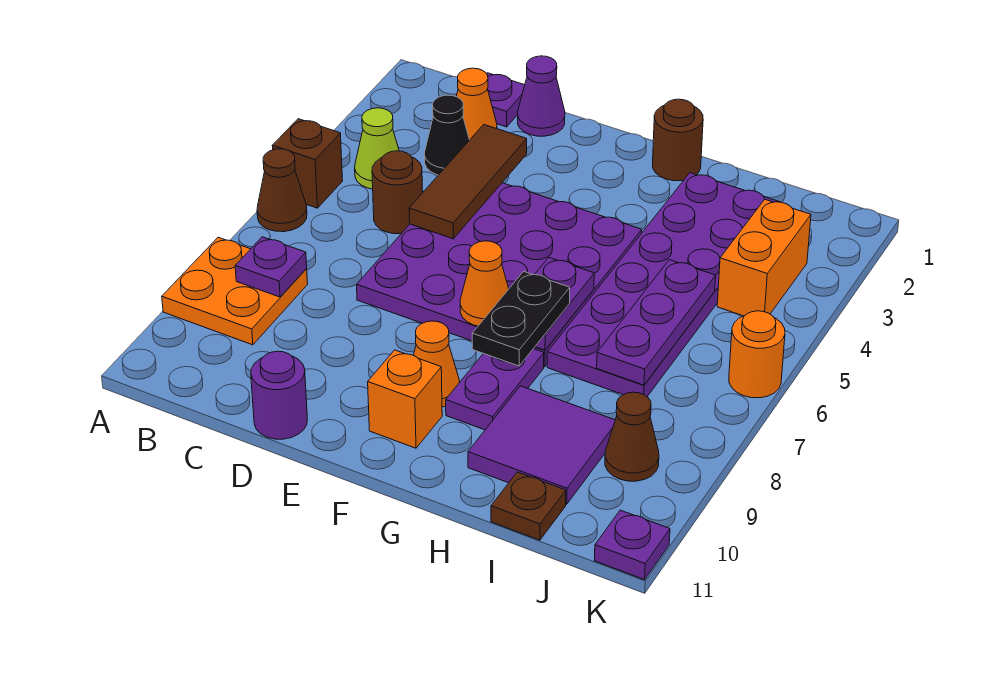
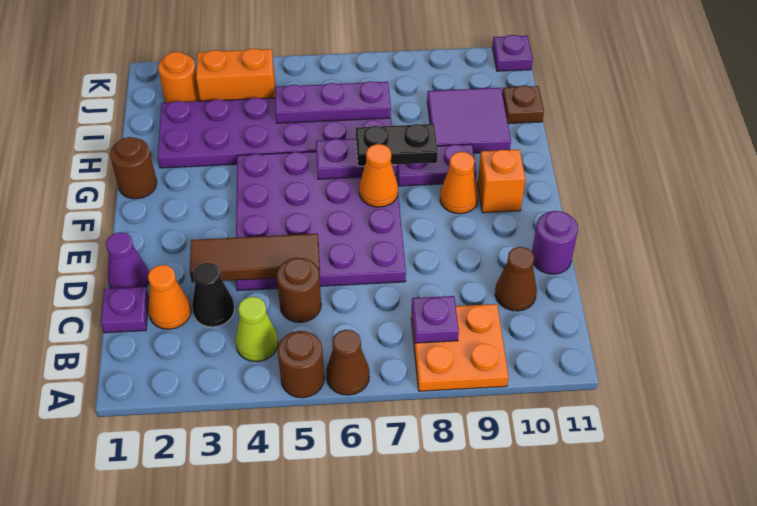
brown brick A5 level 1 -> brown round brick A5 level 1
brown cone J9 level 1 -> brown cone C10 level 1
orange round brick K6 level 1 -> orange round brick J2 level 1

